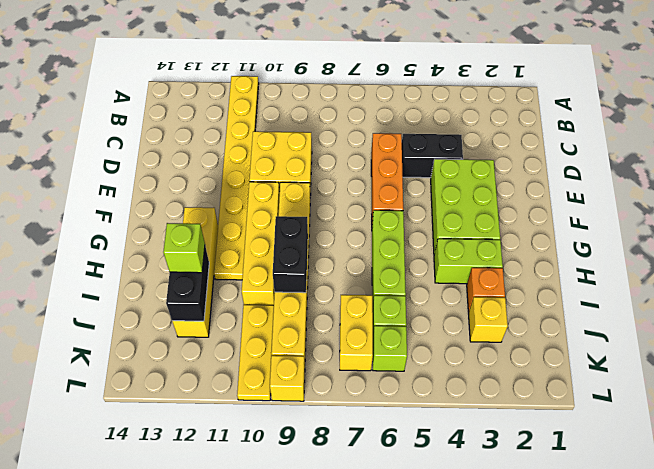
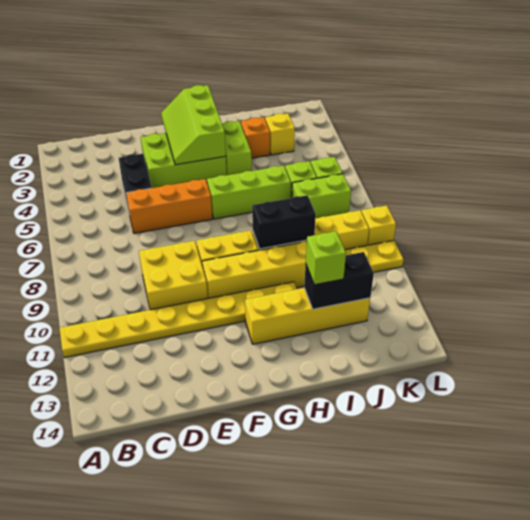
none -> lime slope F2:G4 level 2 top G
yellow brick J7:K7 level 1 -> lime brick J7:K7 level 1

